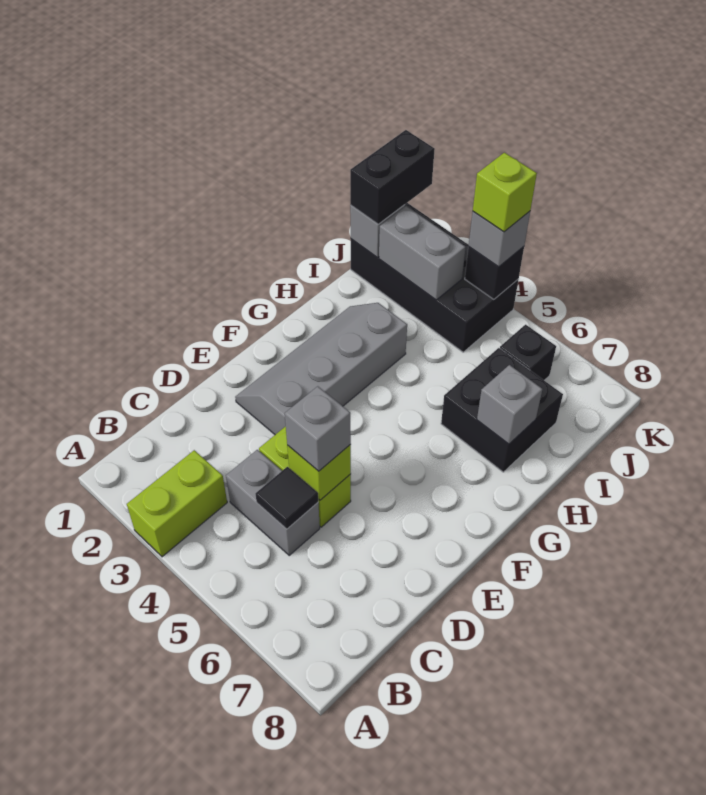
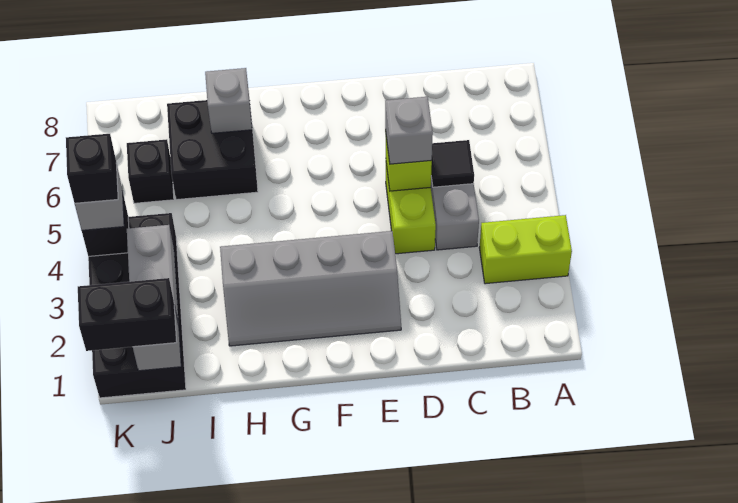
lime brick K4 level 4 -> black brick K4 level 4

